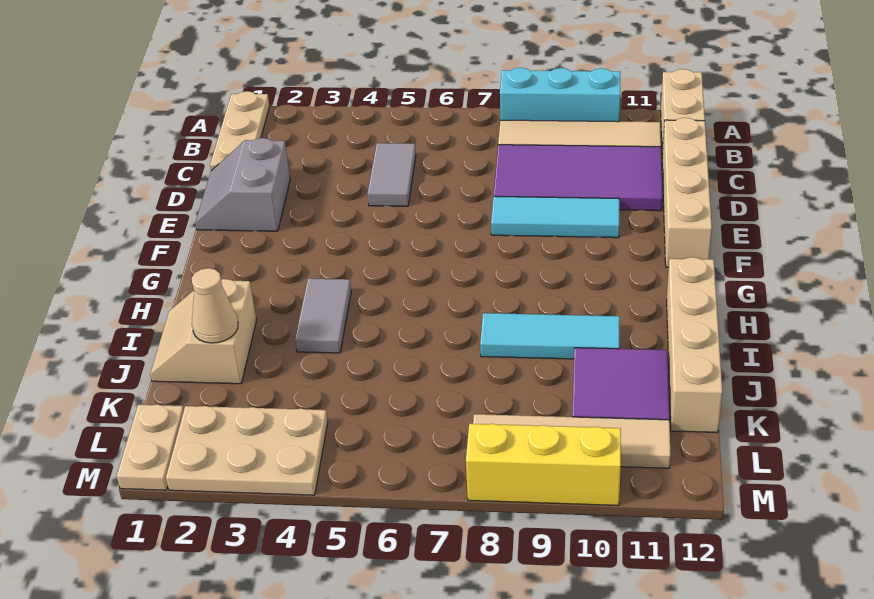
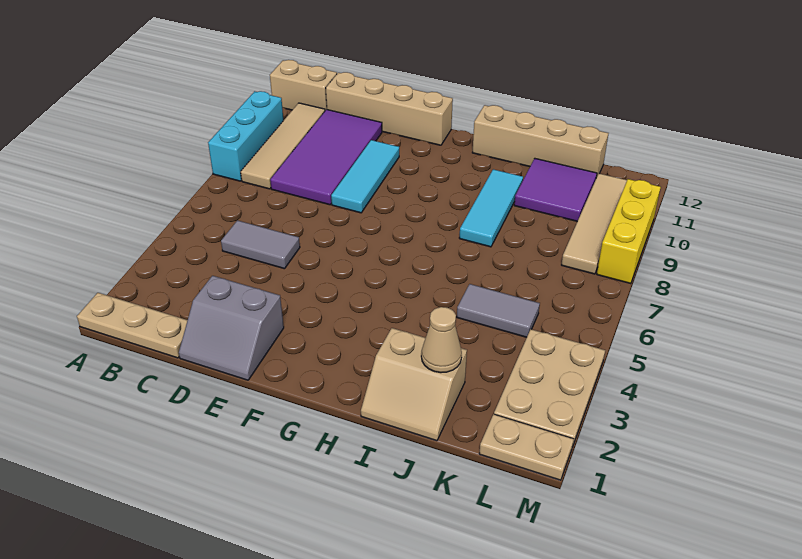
grey tile H4:I4 level 1 -> grey tile J5:K5 level 1

